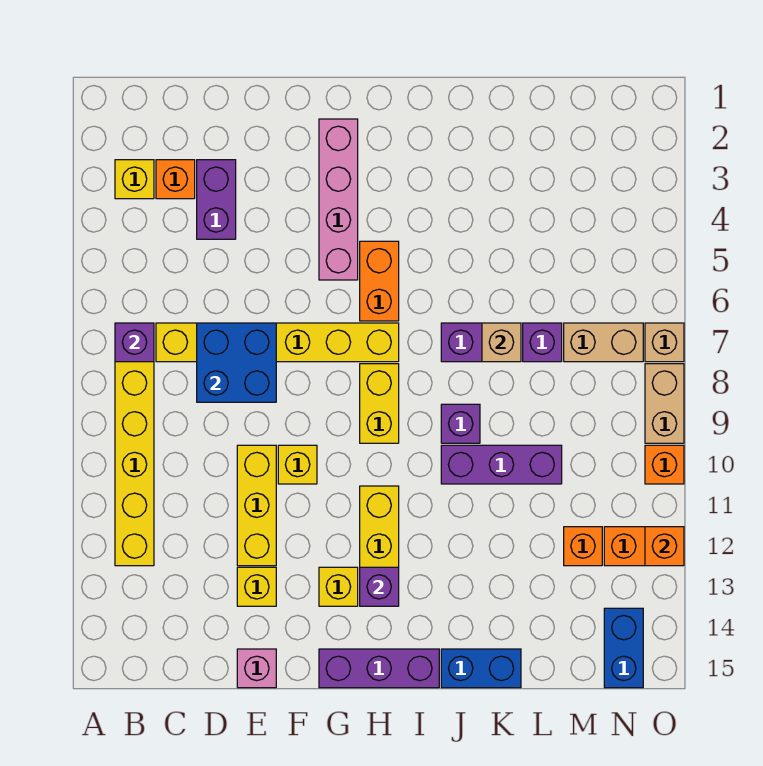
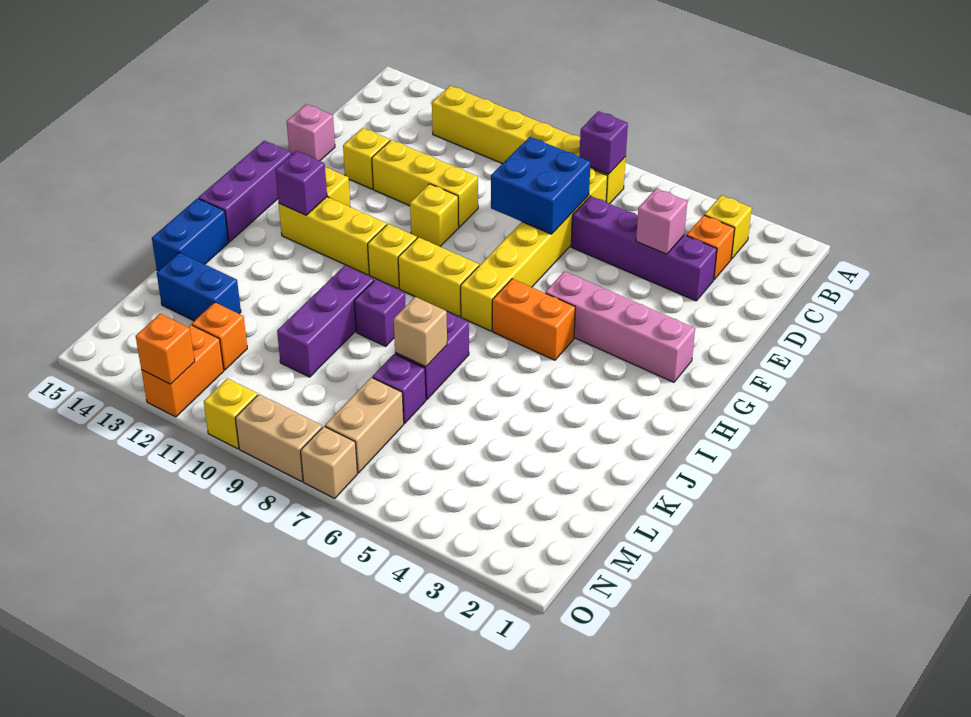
purple brick D3:D4 level 1 -> purple brick D3:D6 level 1
none -> pink brick D4 level 2
none -> yellow brick H10 level 1
blue brick N14:N15 level 1 -> blue brick L13:L14 level 1
orange brick O10 level 1 -> yellow brick O10 level 1

